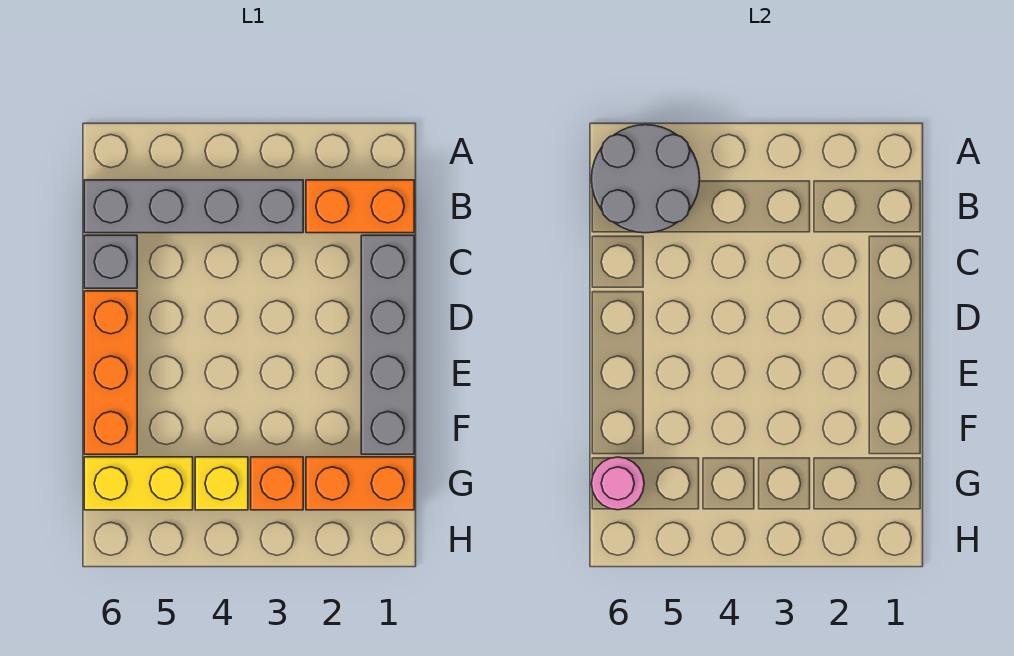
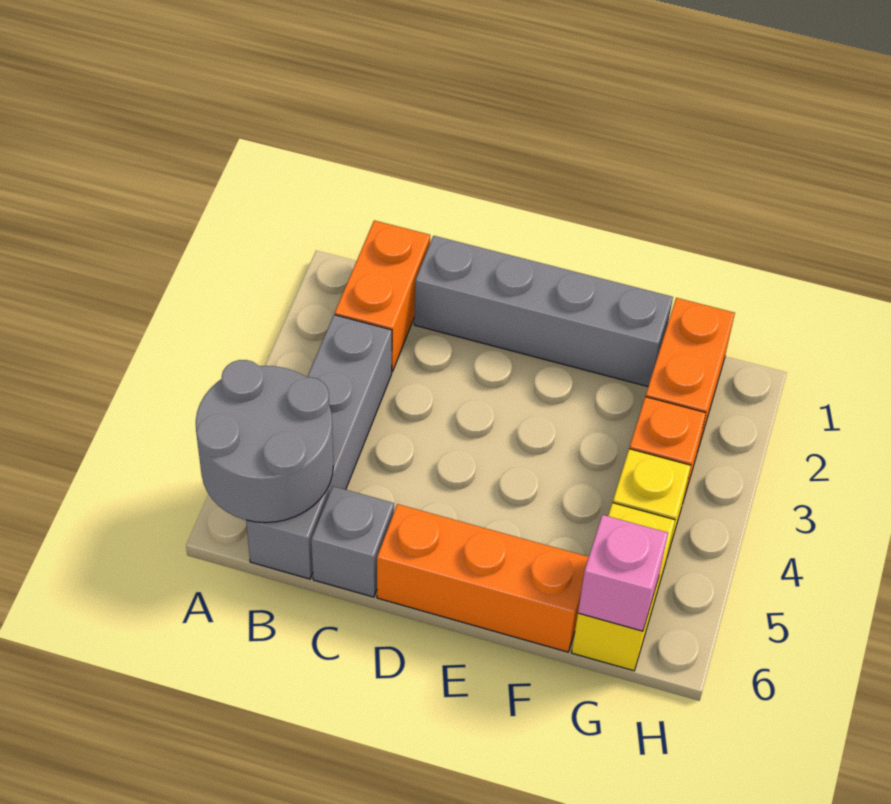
pink round brick G6 level 2 -> pink brick G6 level 2

